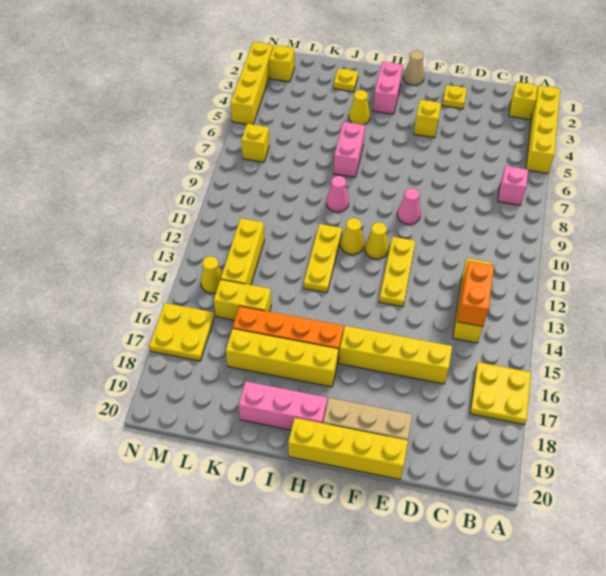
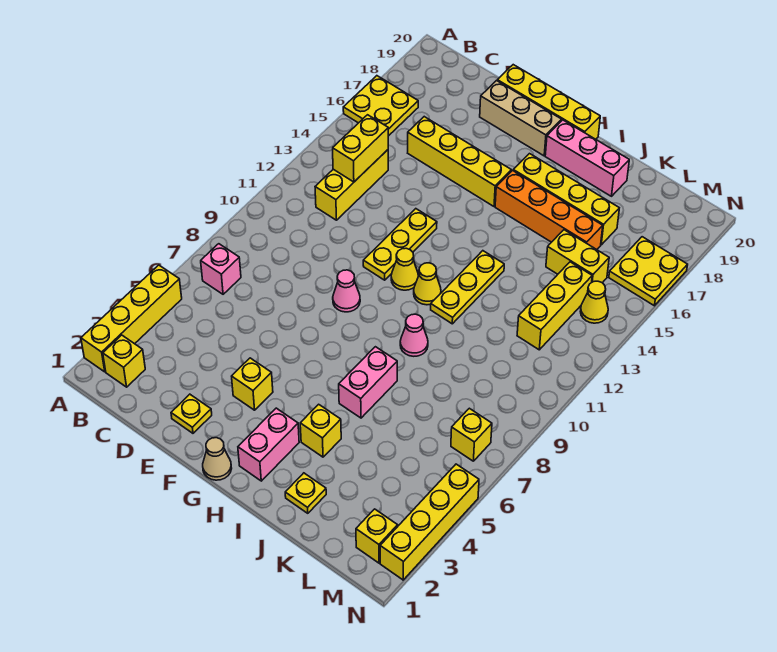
orange brick C13:C14 level 2 -> yellow brick C13:C14 level 2
yellow cone I4 level 1 -> yellow brick I4 level 1

